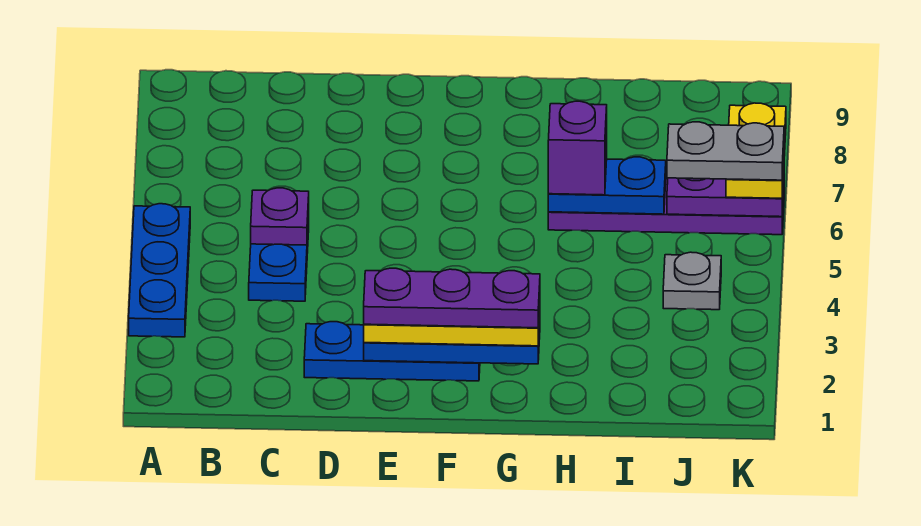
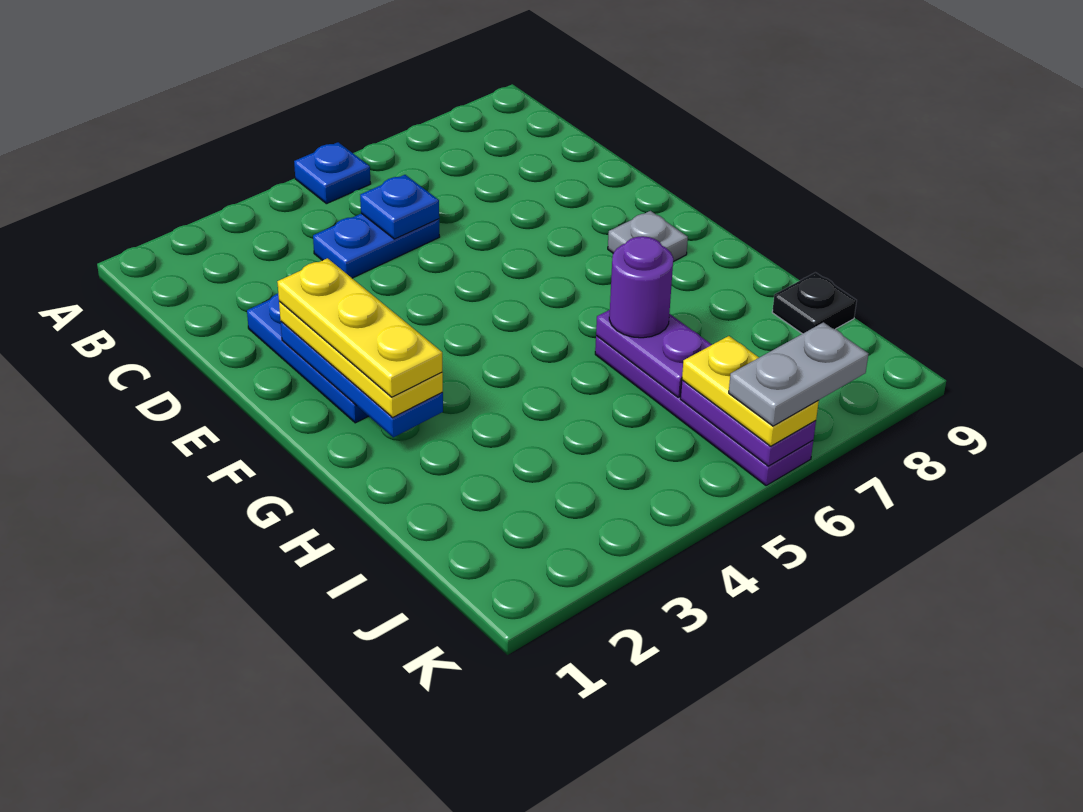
blue plate A3:A5 level 1 -> blue plate A5 level 1
purple plate C5 level 2 -> blue plate C5 level 2
purple plate E2:G2 level 4 -> yellow plate E2:G2 level 4
blue plate H6:I6 level 2 -> purple plate H6:I6 level 2
purple brick H6 level 3 -> purple round brick H6 level 3
none -> black plate I9 level 1
grey plate J4 level 1 -> grey plate F8 level 1
grey plate J6:K6 level 4 -> grey plate K6:K7 level 4
yellow plate K6:K7 level 3 -> yellow plate J6:K6 level 3

